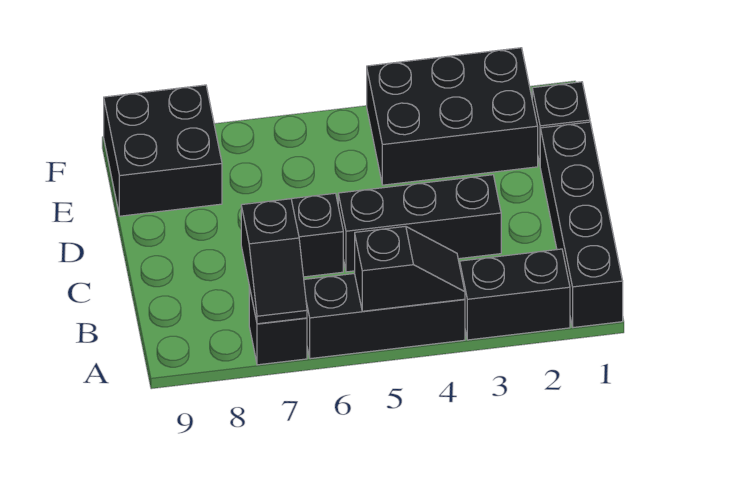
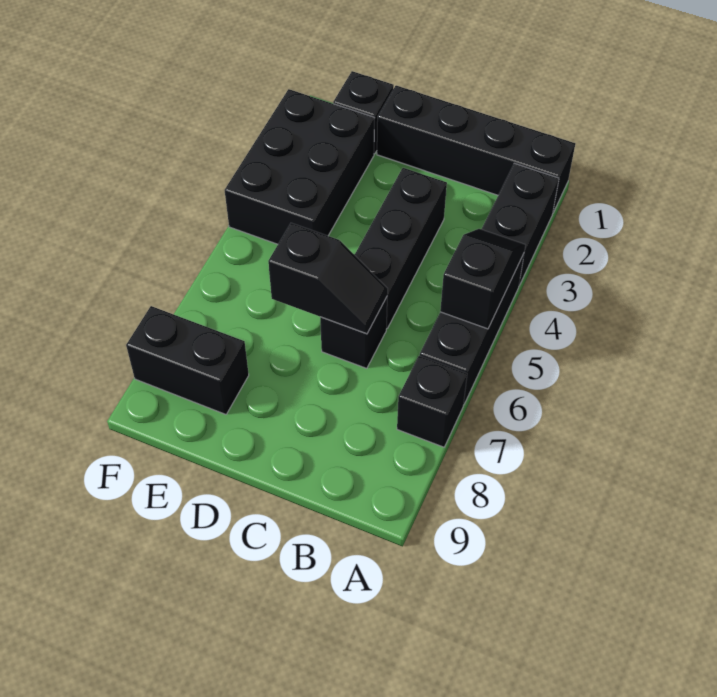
black slope A7:B7 level 2 top B -> black slope C6:D6 level 2 top D
black brick E8:F9 level 1 -> black brick E8:F8 level 1

